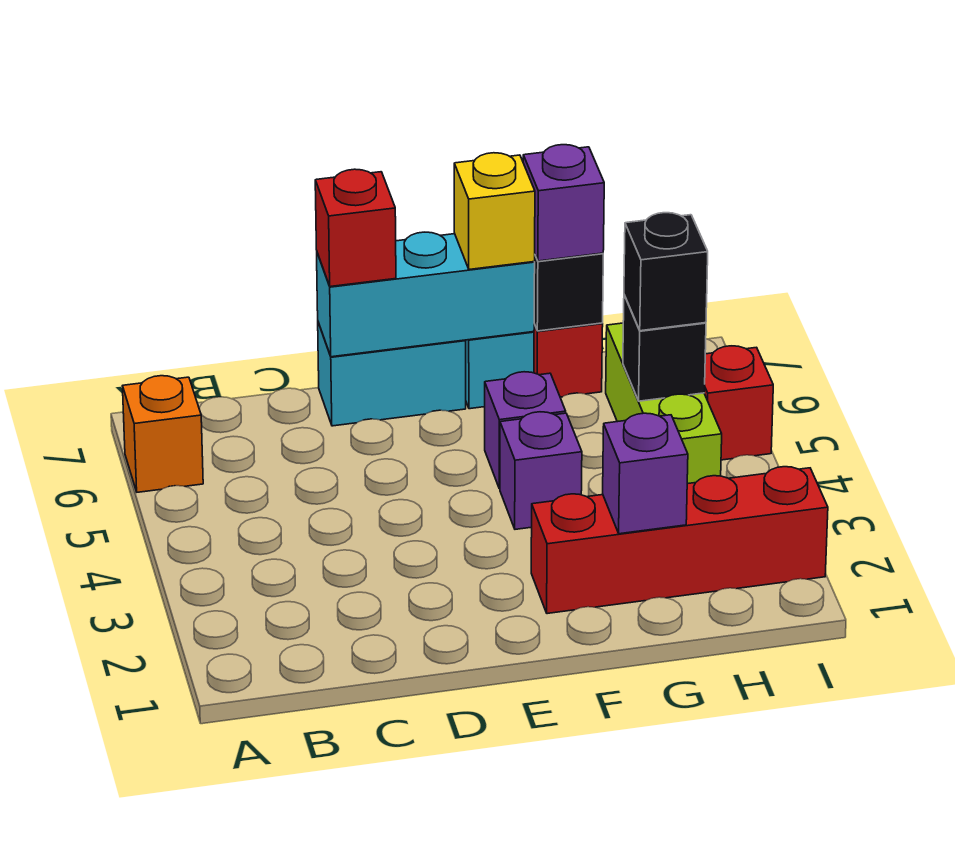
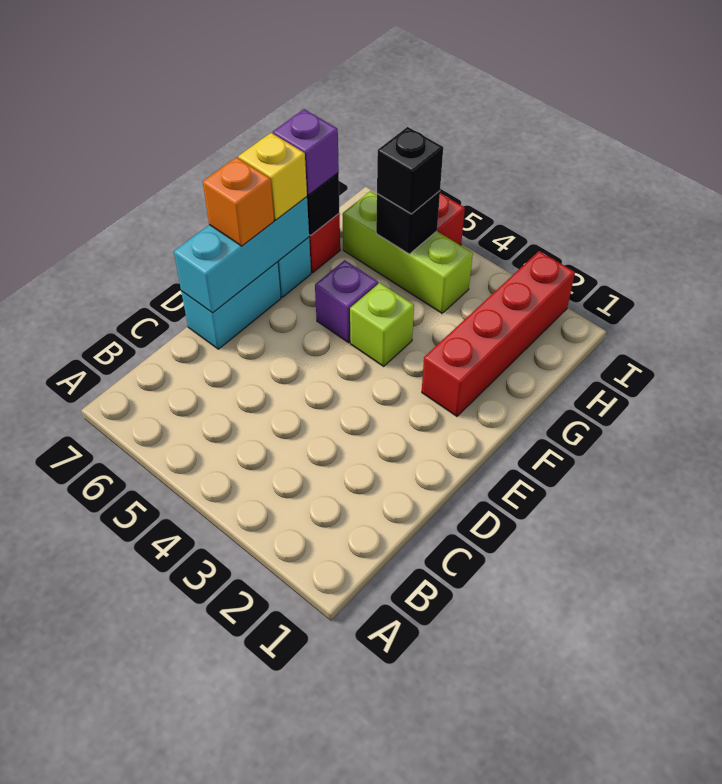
orange brick A6 level 1 -> orange brick E7 level 3
red brick D7 level 3 -> none
purple brick F4 level 1 -> lime brick F4 level 1
purple brick G2 level 2 -> none

